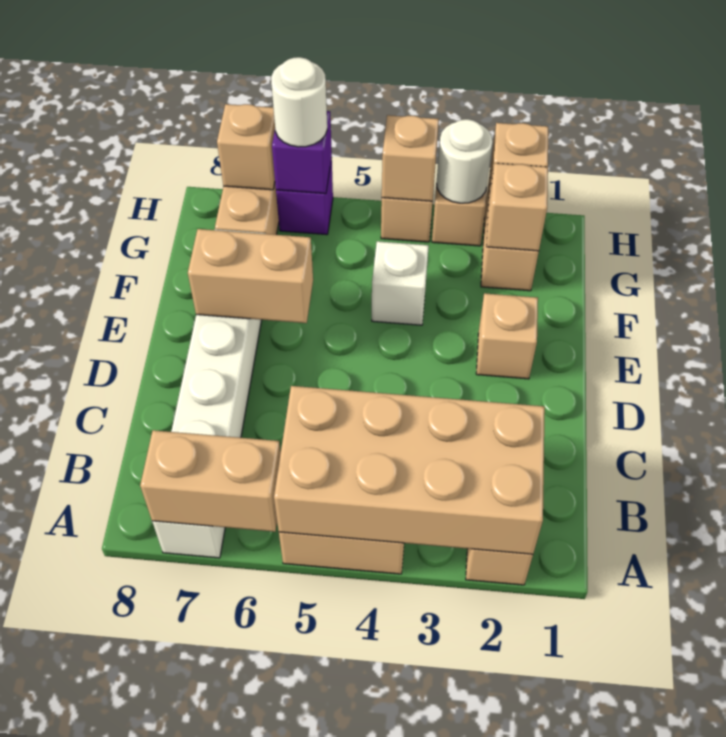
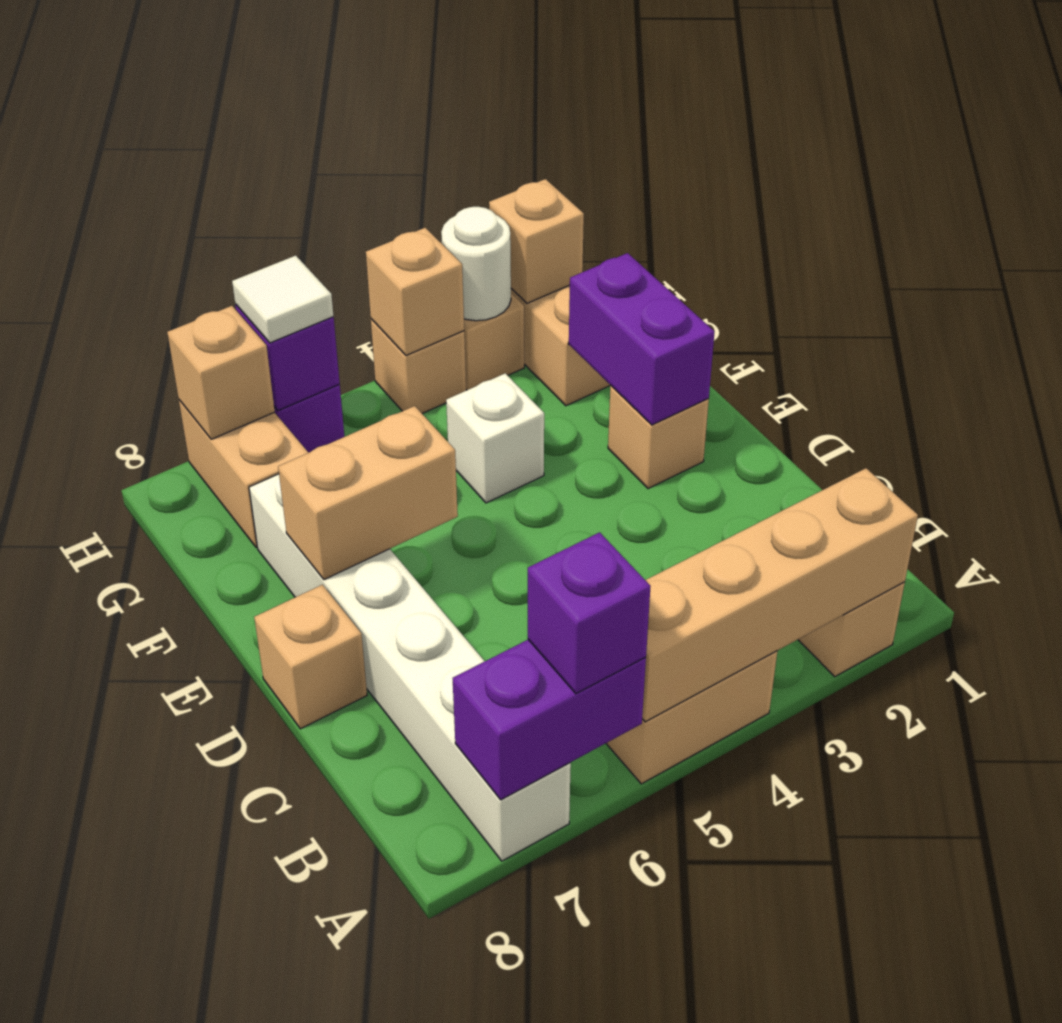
tan brick A2:B5 level 2 -> tan brick A2:A5 level 2
tan brick A6:A7 level 2 -> purple brick A6:A7 level 2
none -> purple brick A6 level 3
none -> purple brick E2:F2 level 2
tan brick G2 level 2 -> tan brick D8 level 1
white round brick H6 level 3 -> white tile H6 level 3

